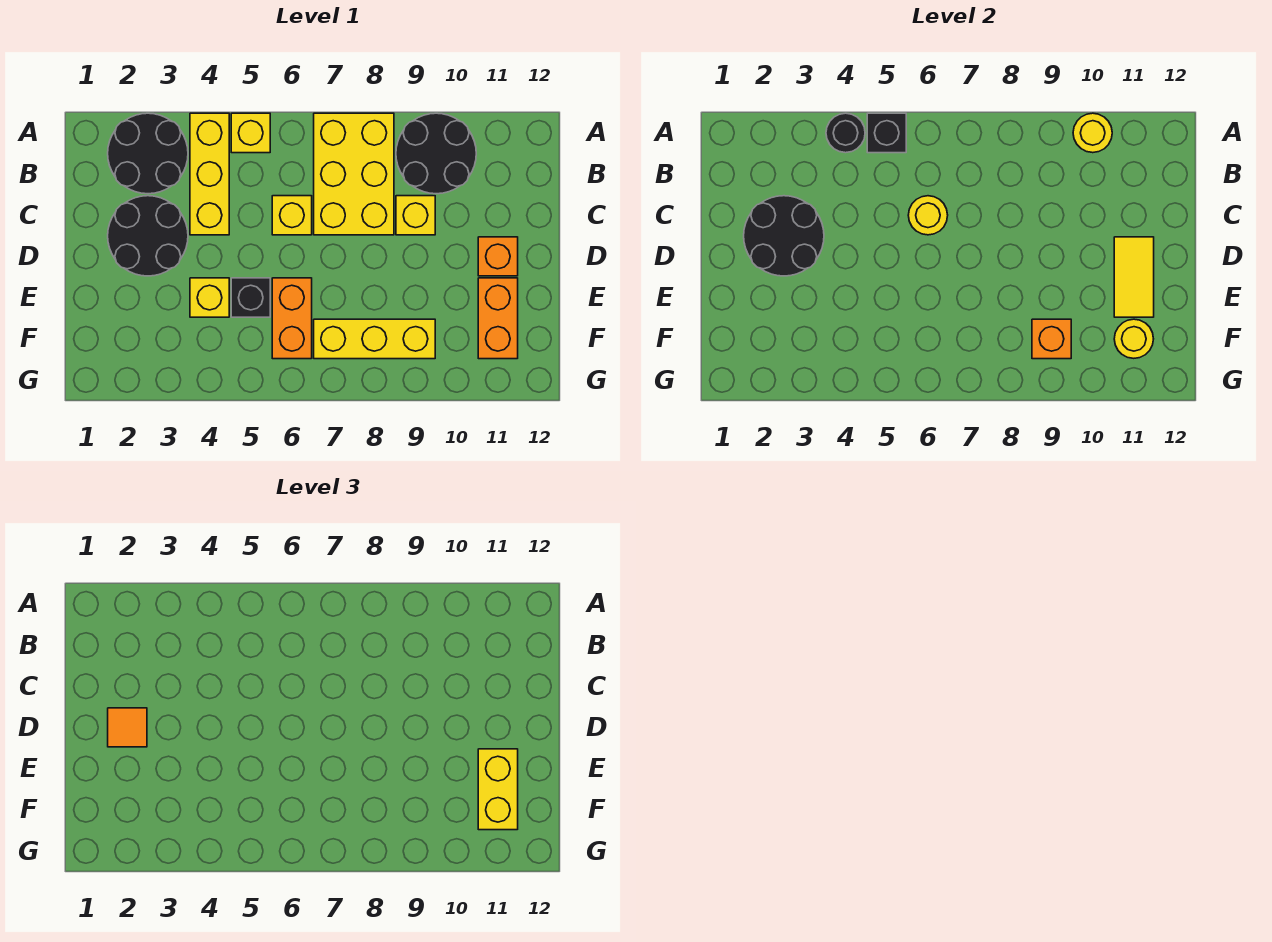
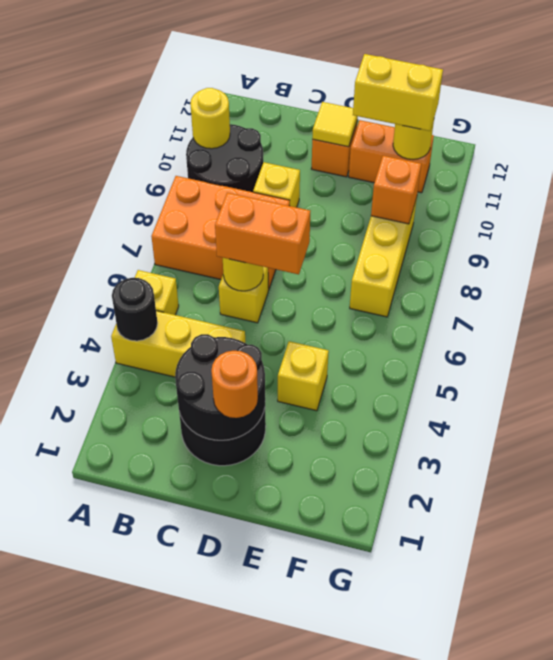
black round brick A2:B3 level 1 -> none
black brick A5 level 2 -> none
yellow brick A7:C8 level 1 -> orange brick A7:C8 level 1
orange tile D2 level 3 -> orange round brick D2 level 3
yellow tile D11:E11 level 2 -> yellow tile D11 level 2
black brick E5 level 1 -> none
orange brick E6:F6 level 1 -> orange brick C6:D6 level 3

